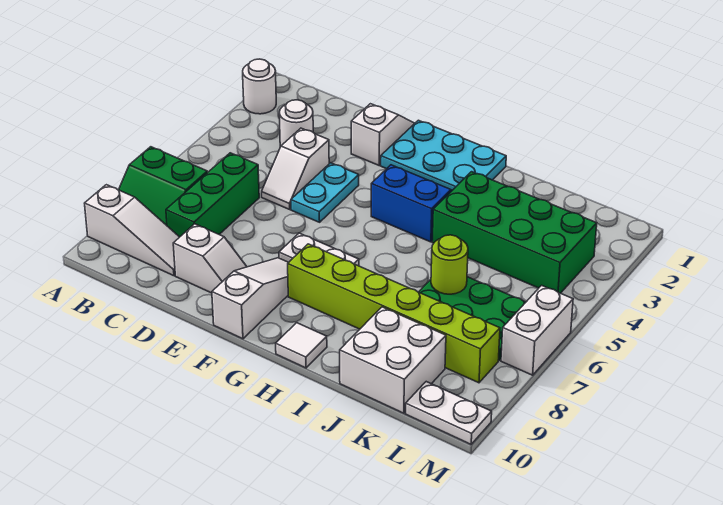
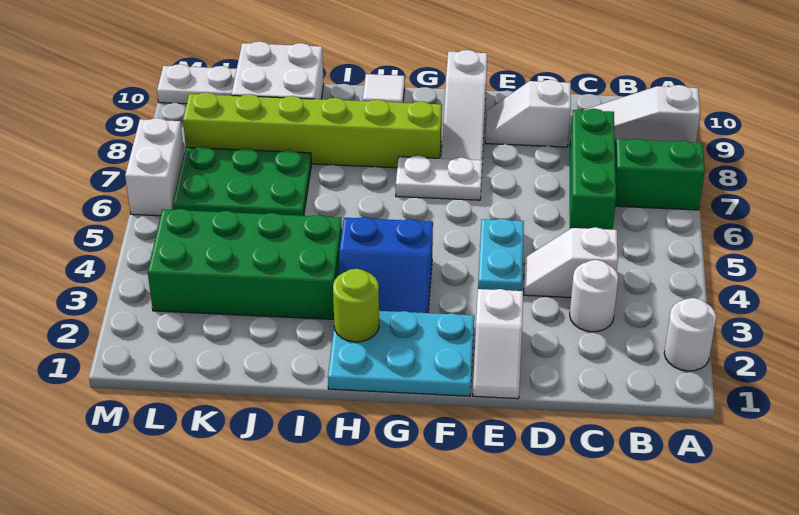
white slope D4:D5 level 1 top 4 -> white slope C4:D4 level 1 top C
lime round brick J6 level 2 -> lime round brick H2 level 2

